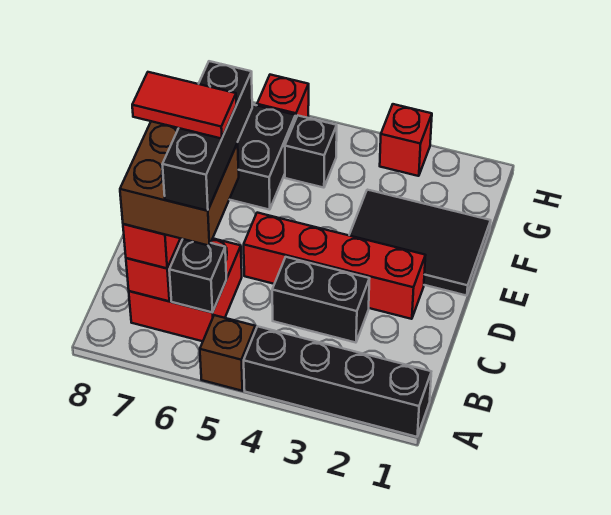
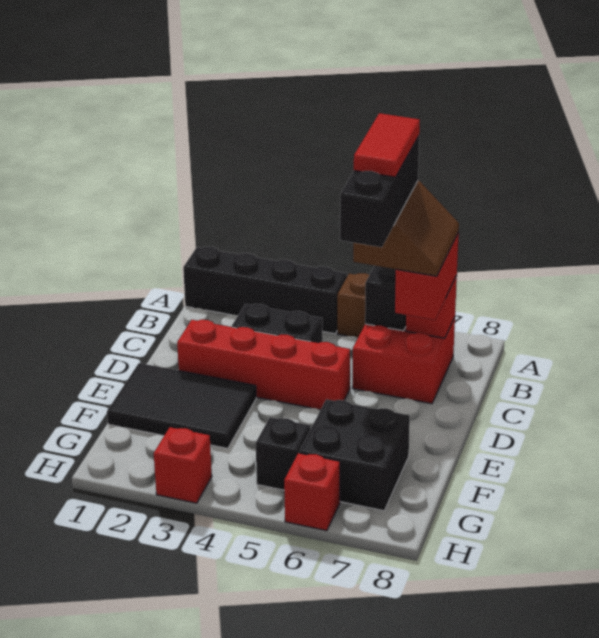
brown brick B6:C7 level 4 -> brown slope B6:C7 level 4 top 6
red tile C6:C7 level 6 -> red tile B6:C6 level 6

